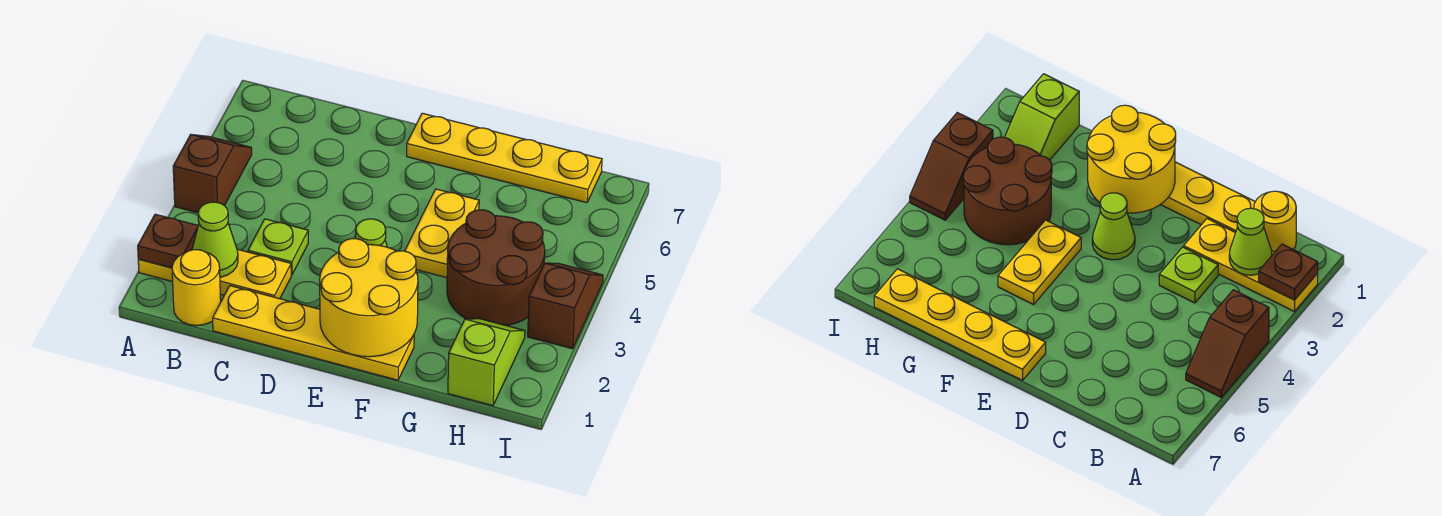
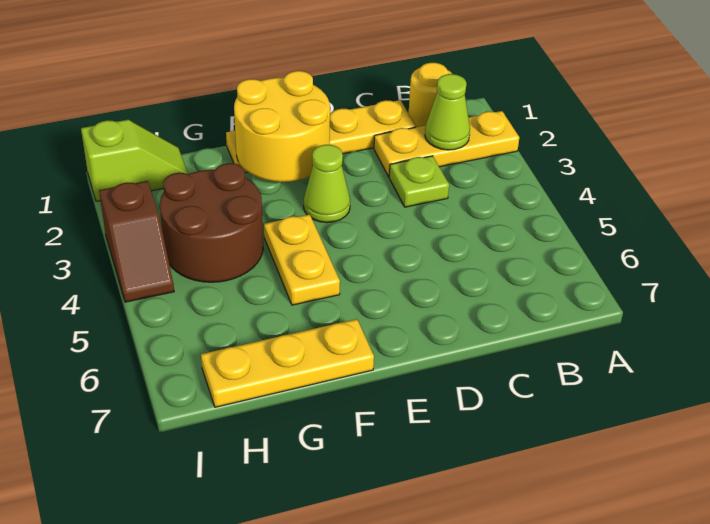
brown plate A2 level 2 -> none
brown slope A4:A5 level 1 top 4 -> none
yellow plate E7:H7 level 1 -> yellow plate F7:H7 level 1
lime slope H1:H2 level 1 top 1 -> lime slope H1:I1 level 1 top I

